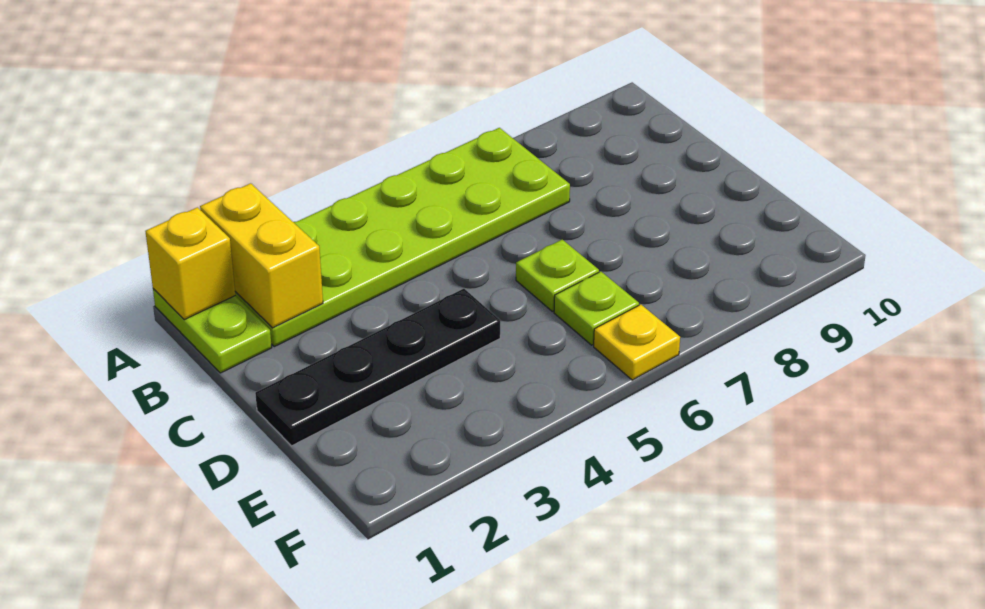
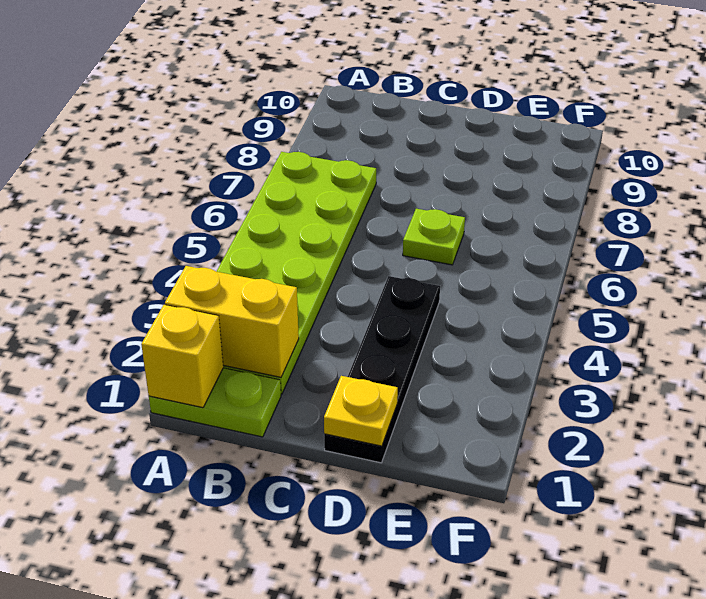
lime plate E6 level 1 -> none
yellow plate F6 level 1 -> yellow plate D1 level 2

